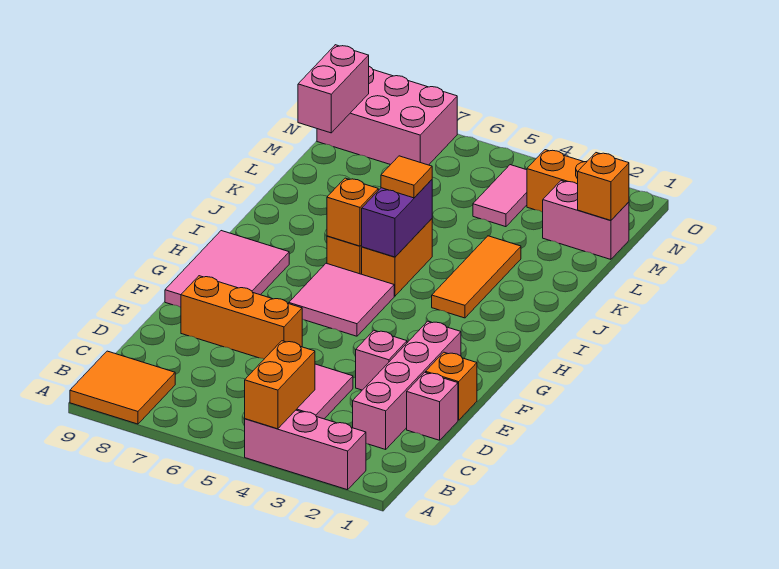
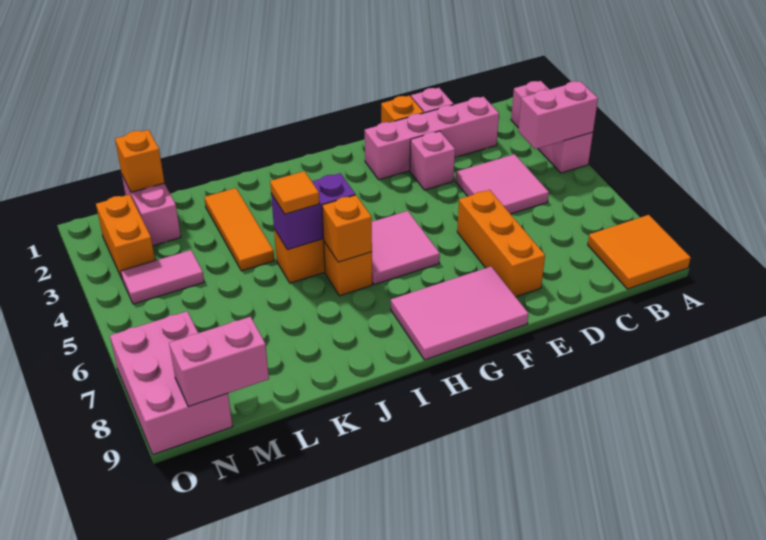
orange brick A4:B4 level 2 -> pink brick A4:B4 level 2
orange tile I3:K3 level 1 -> orange tile K2:K4 level 1

